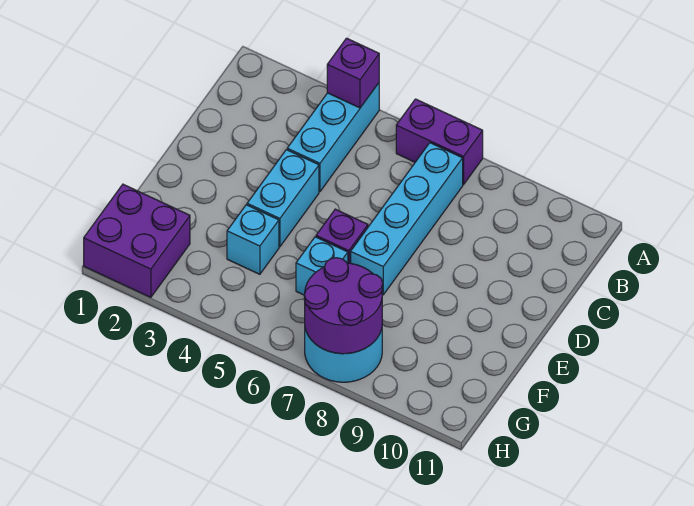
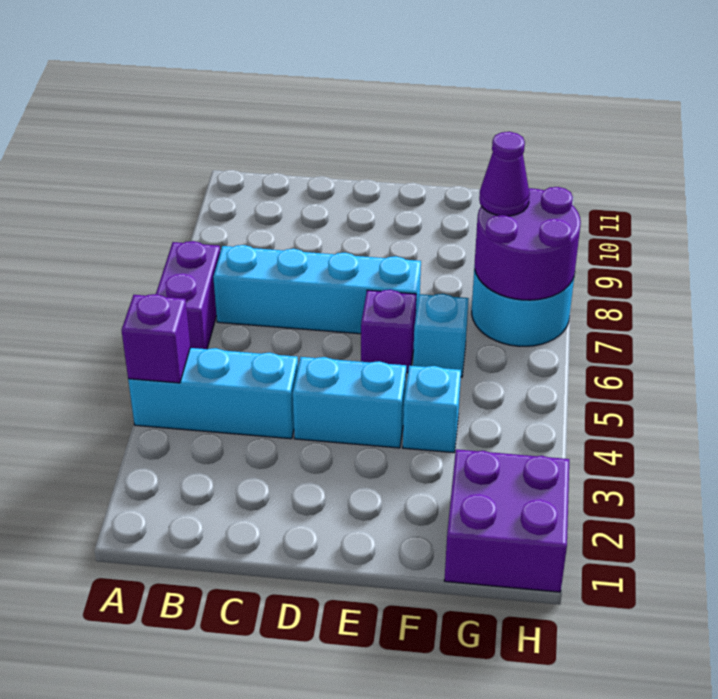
none -> purple cone G8 level 3

